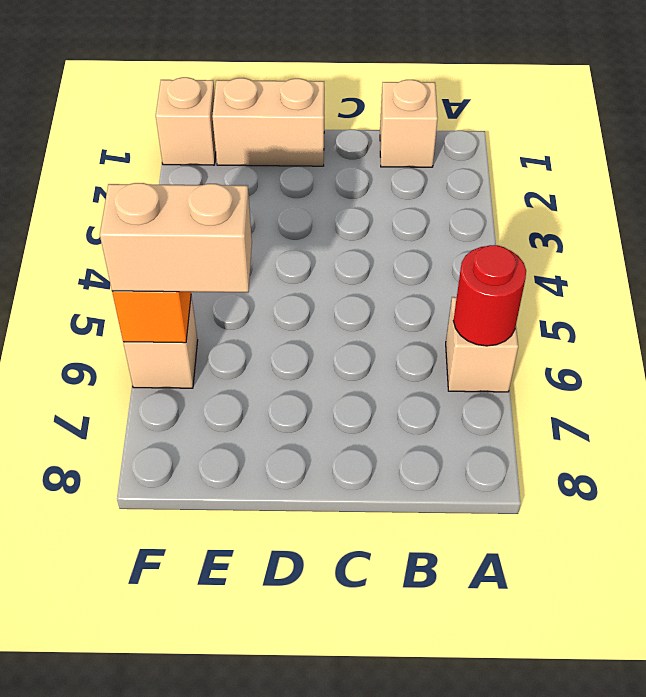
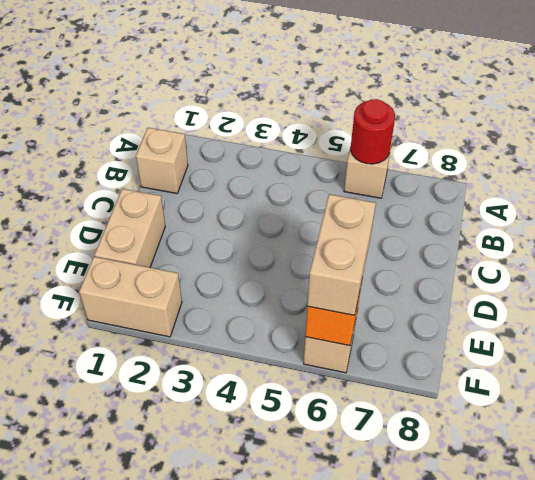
tan brick F1 level 1 -> tan brick F1:F2 level 1

